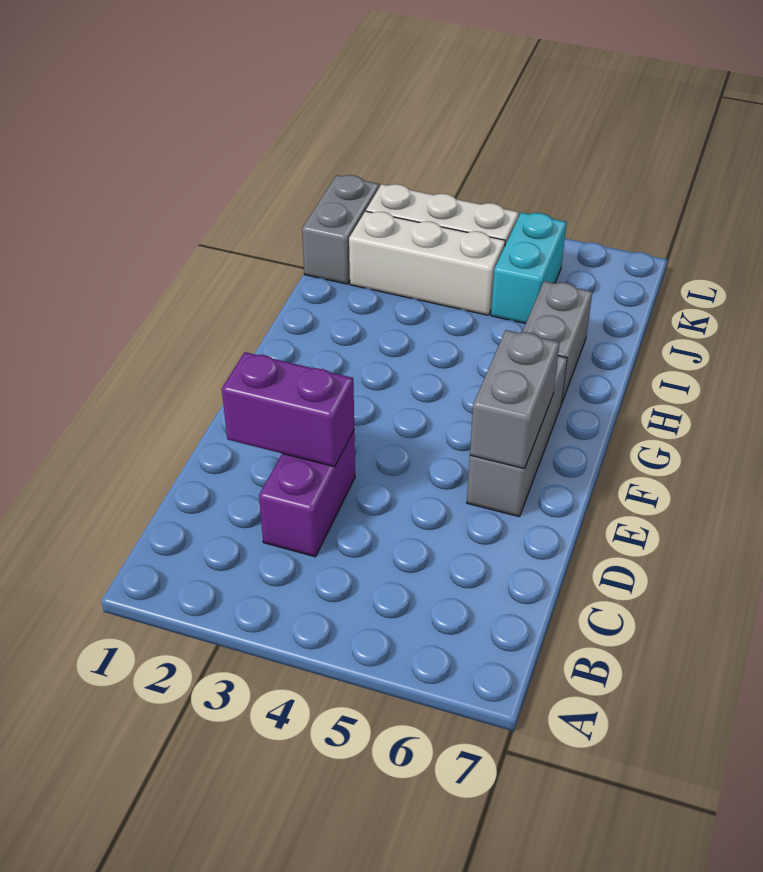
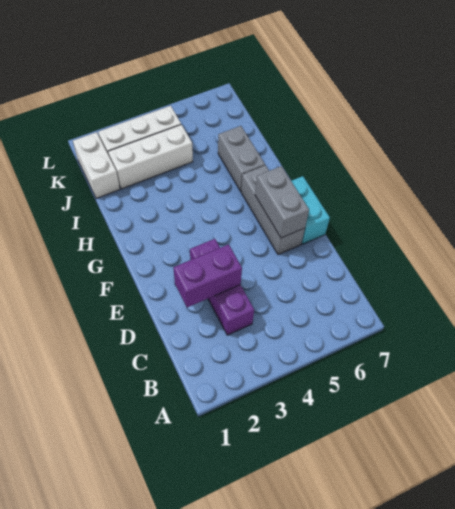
purple brick C3:D3 level 1 -> purple brick C3:E3 level 1
grey brick J1:K1 level 1 -> white brick J1:K1 level 1
cyan brick J5:K5 level 1 -> cyan brick E7:F7 level 1

